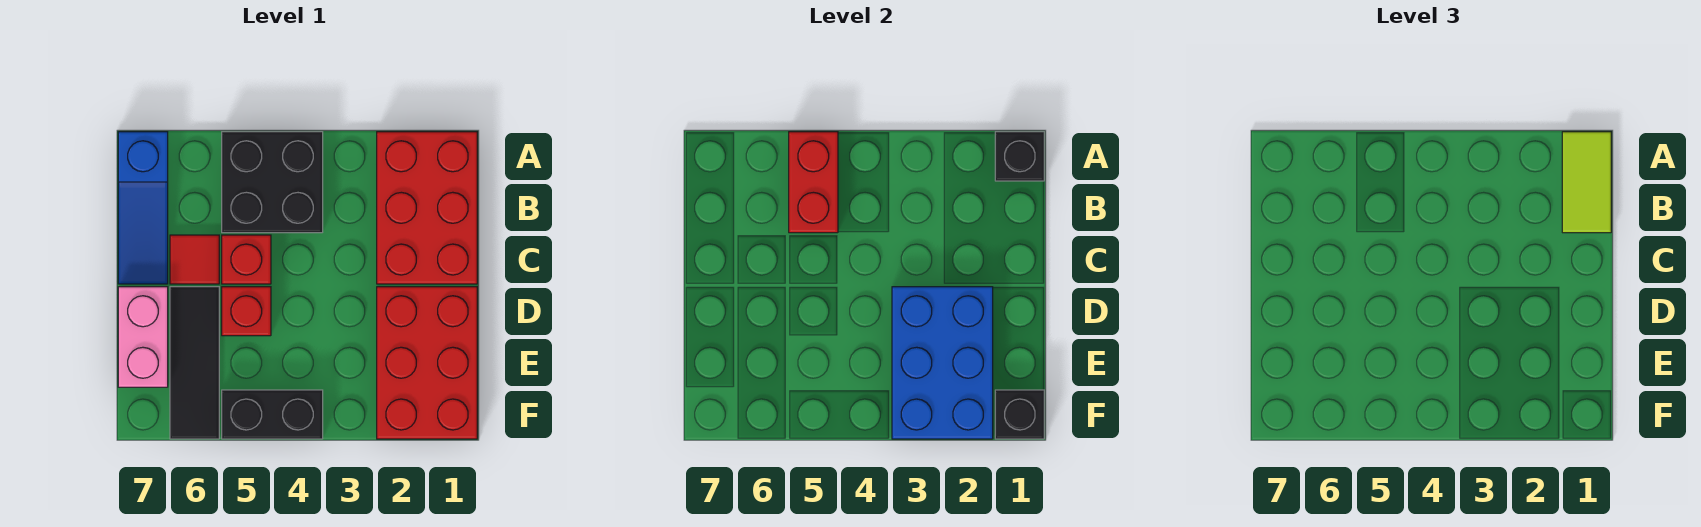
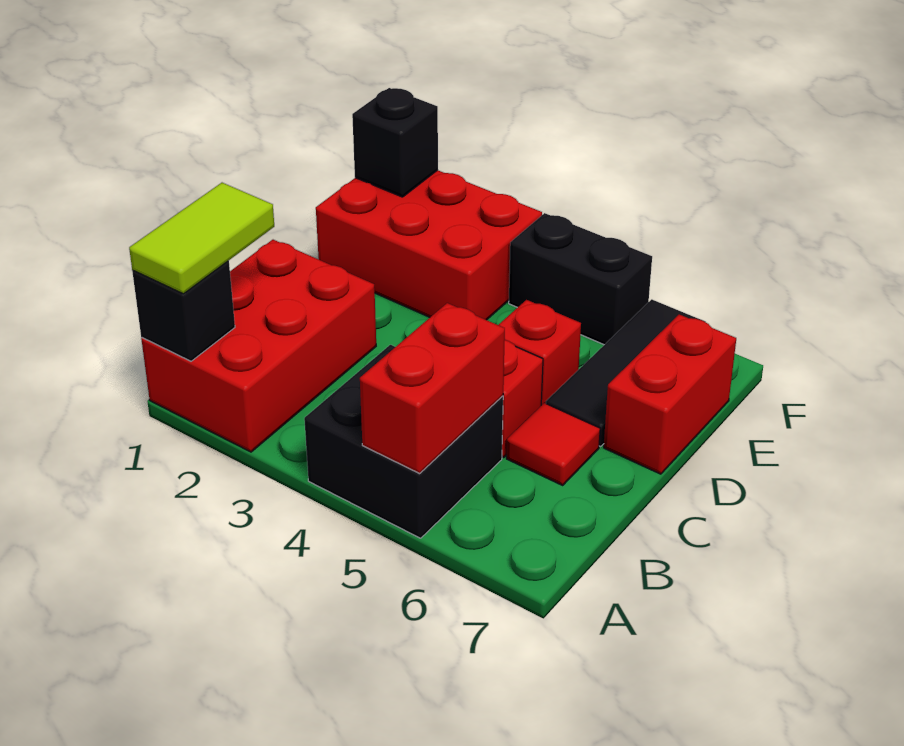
blue slope A7:C7 level 1 top A -> none
red brick D1:F2 level 1 -> red brick E1:F3 level 1
blue brick D2:F3 level 2 -> none
pink brick D7:E7 level 1 -> red brick D7:E7 level 1

